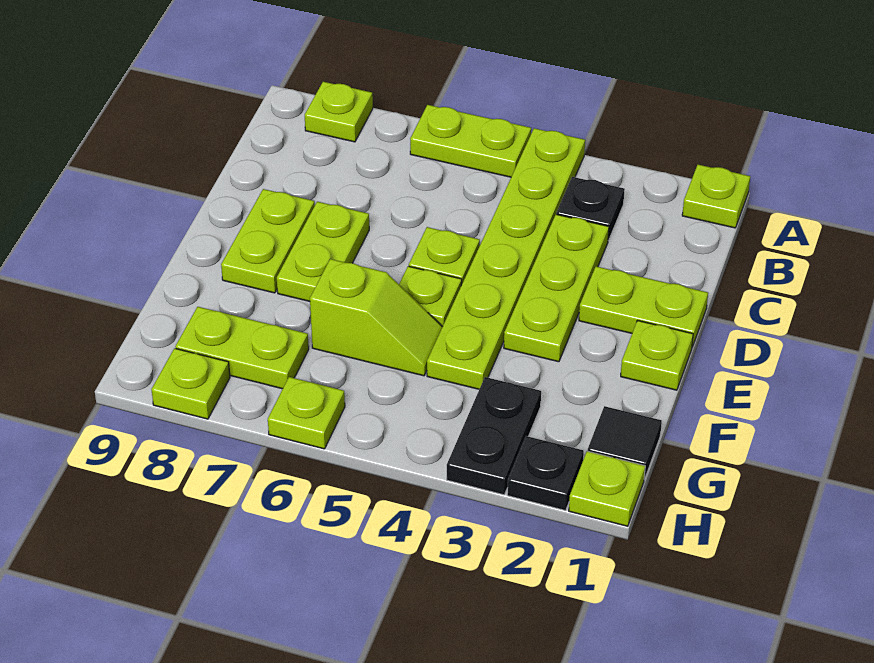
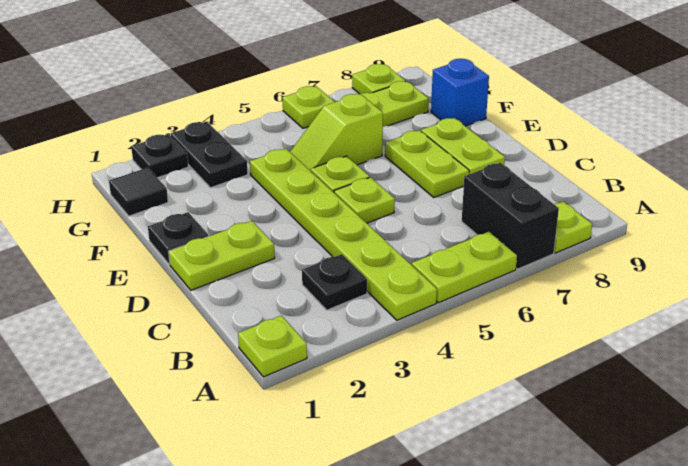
none -> black brick A7:B7 level 1
lime plate C3:E3 level 1 -> none
lime plate E1 level 1 -> black plate E1 level 1
none -> blue brick F9 level 1
lime plate H1 level 1 -> none

